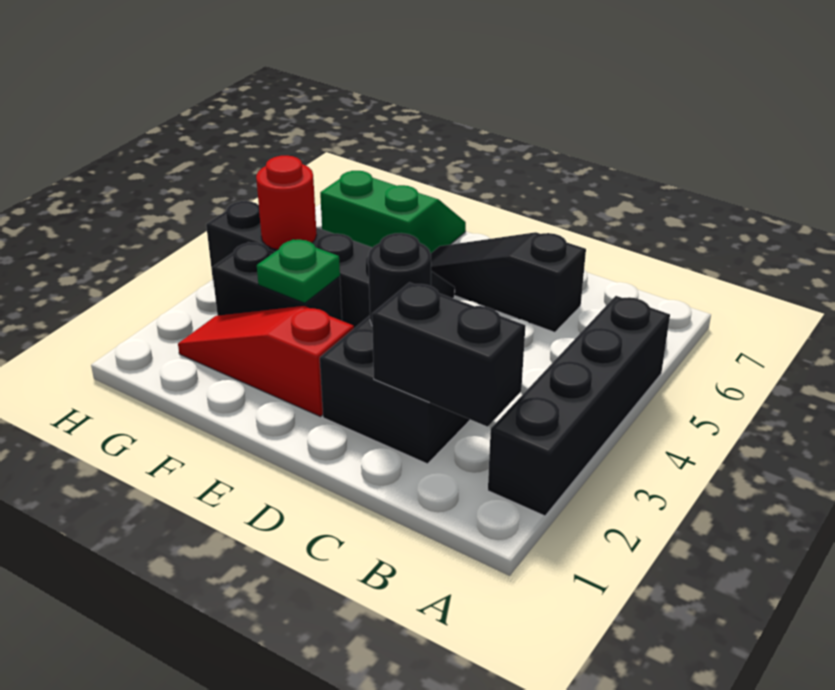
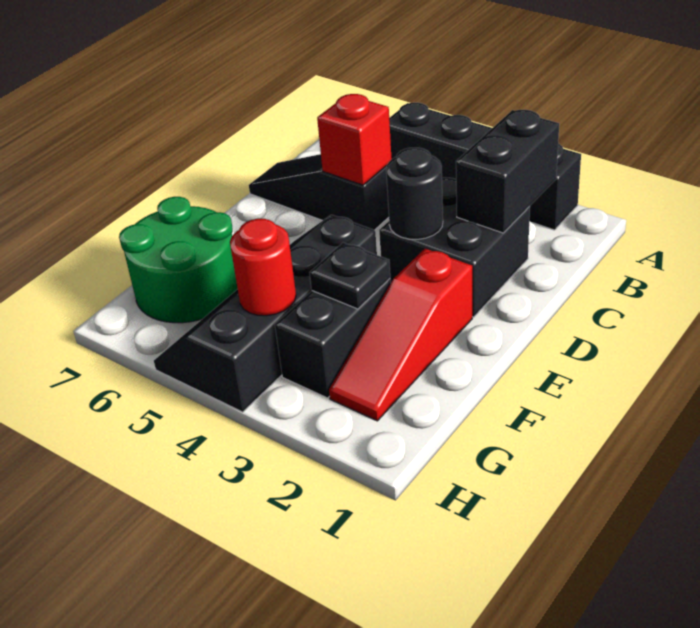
none -> red brick C5 level 2
black slope C6:E6 level 1 top C -> black slope C5:C7 level 1 top 5
green plate F3 level 2 -> black plate F3 level 2
green slope F6:G7 level 1 top 6 -> green round brick F6:G7 level 1

